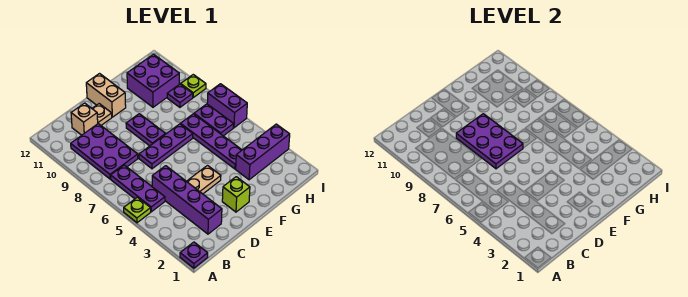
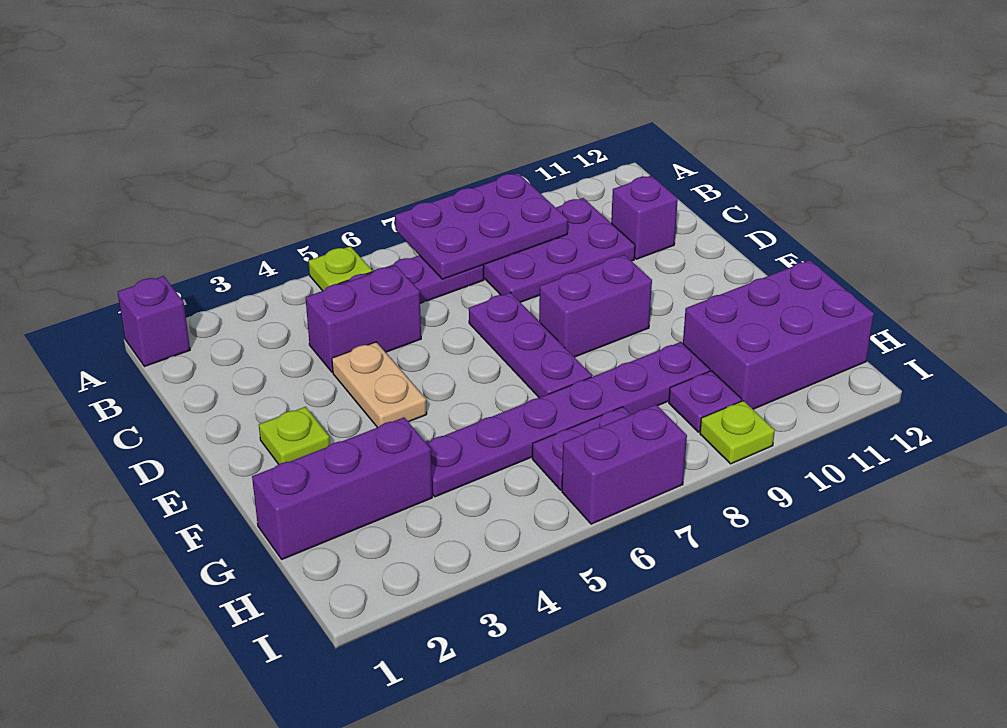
purple plate A1 level 1 -> purple brick A1 level 1
purple brick C2:C5 level 1 -> purple brick C4:C5 level 1
tan brick C11 level 1 -> purple brick C11 level 1
purple plate D7:E9 level 2 -> purple plate A7:B9 level 2
tan plate D11 level 1 -> none
lime brick E2 level 1 -> lime plate E2 level 1
purple plate E8:E9 level 1 -> purple brick E8:E9 level 1
tan brick E11:E12 level 1 -> none
purple brick G3:I3 level 1 -> purple brick G1:G3 level 1
purple plate G4:G7 level 1 -> purple plate G4:G9 level 1
purple brick G10:H11 level 1 -> purple brick G10:H12 level 1

